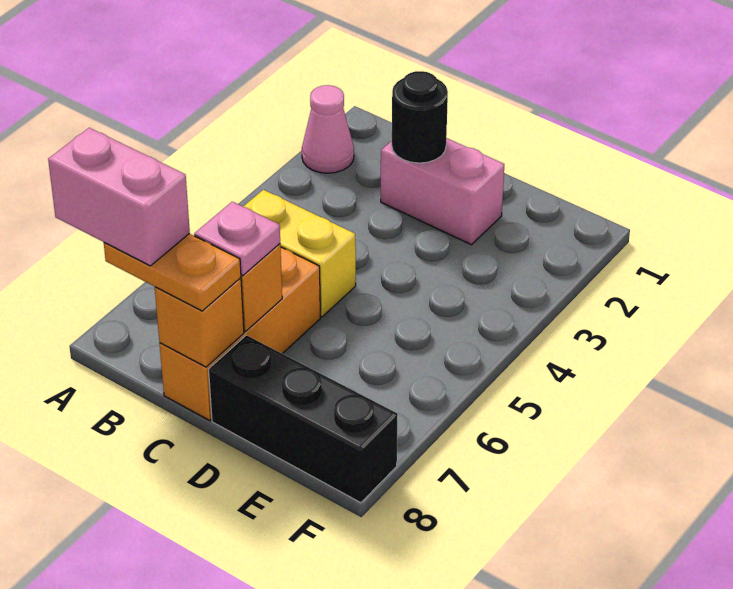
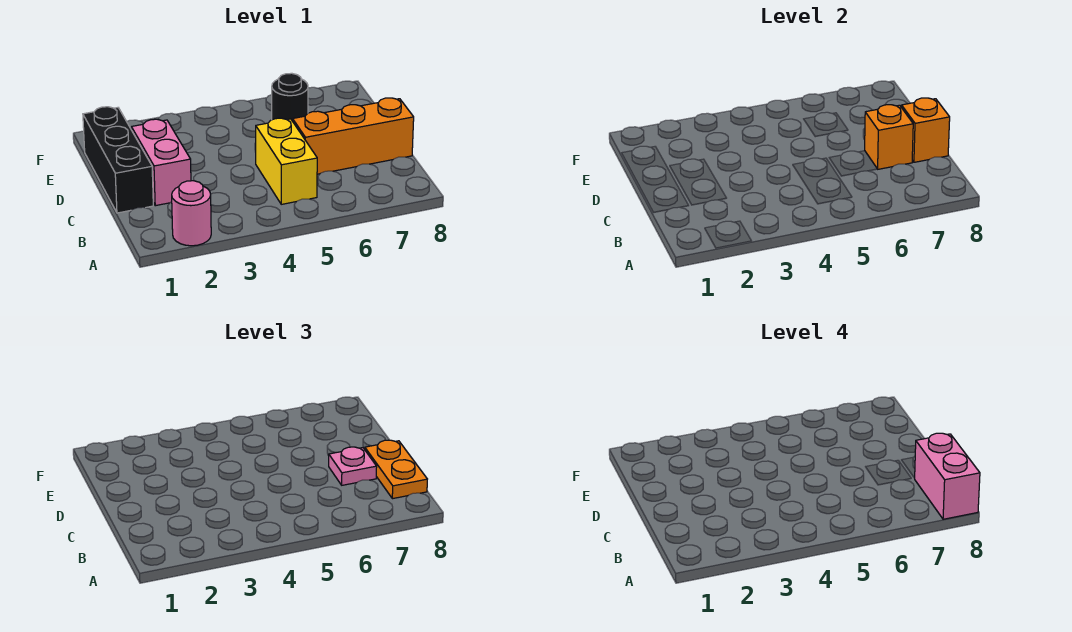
pink cone A2 level 1 -> pink round brick A2 level 1
black round brick C2 level 2 -> black round brick E6 level 1
black brick D8:F8 level 1 -> black brick C1:E1 level 1

